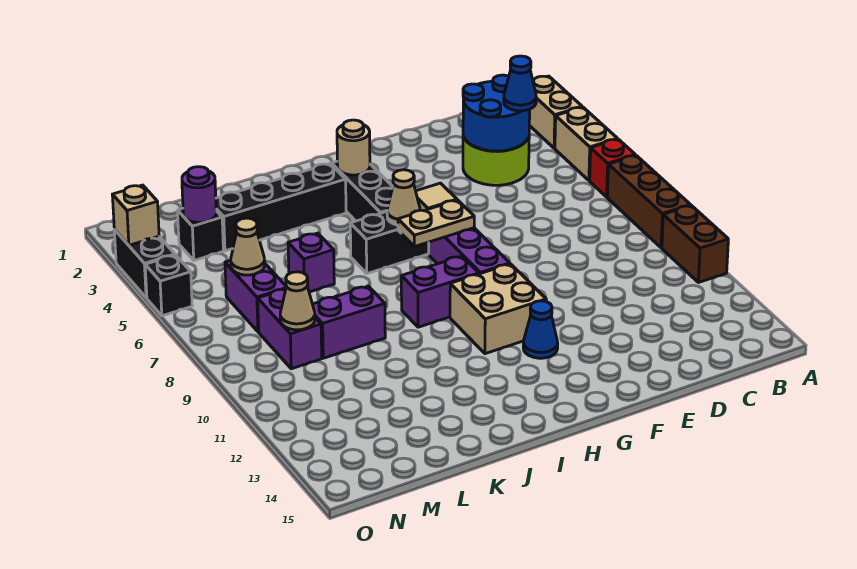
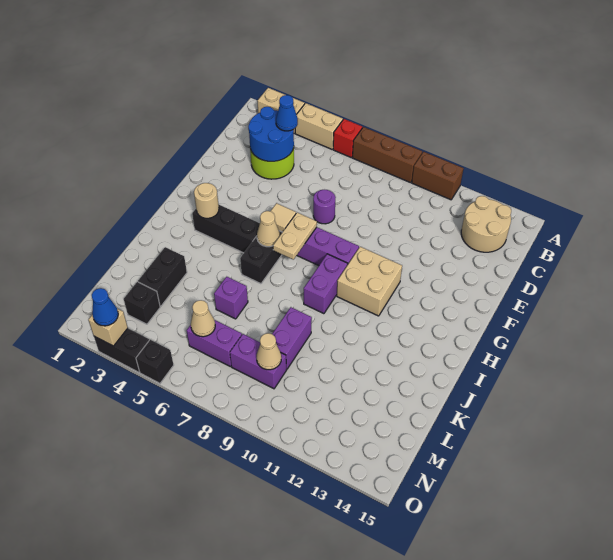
none -> tan round brick B13:C14 level 1
blue cone G12 level 1 -> blue cone O3 level 3
black brick I3:L3 level 1 -> black brick K3:L3 level 1
purple round brick M3 level 2 -> purple round brick E7 level 1

